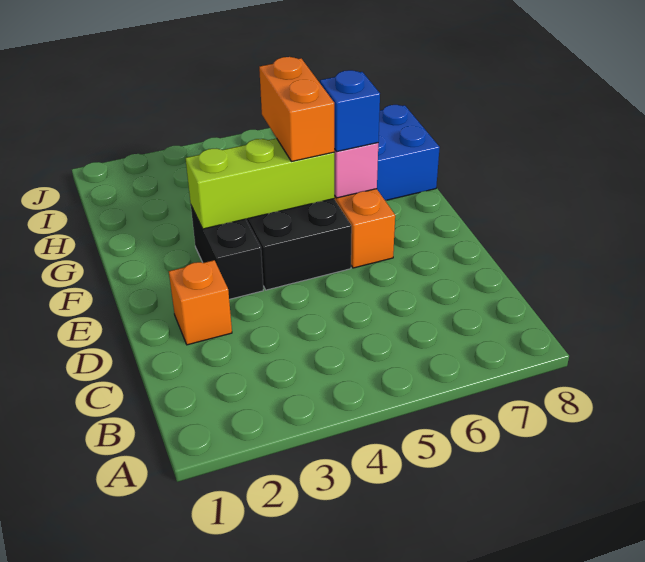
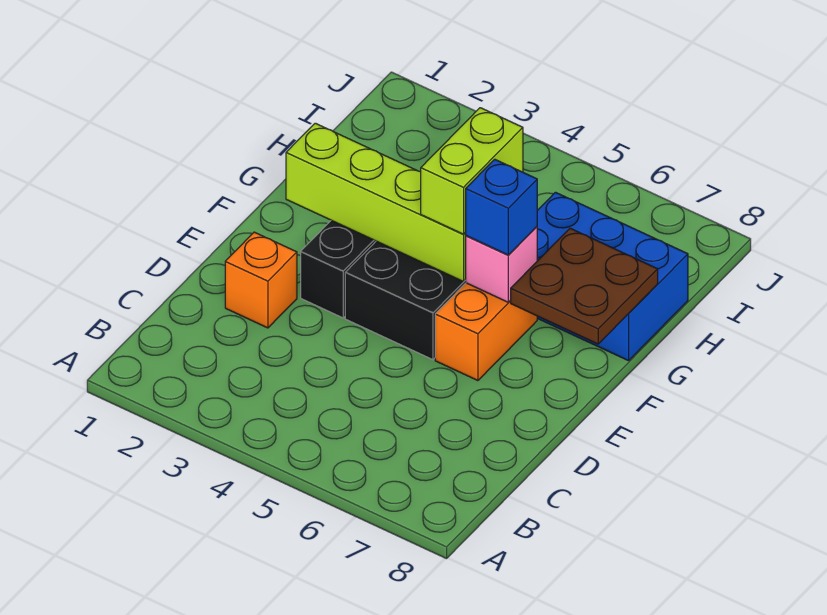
lime brick F3:F5 level 2 -> lime brick F2:F5 level 2
orange brick F5:G5 level 3 -> lime brick F5:G5 level 3
none -> brown plate F7:G8 level 2

